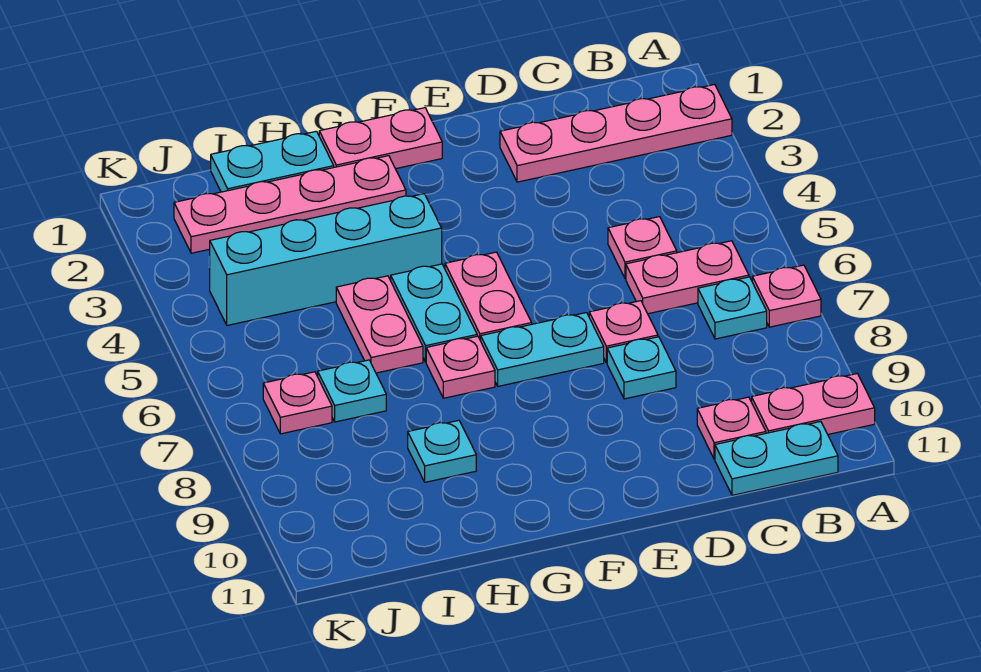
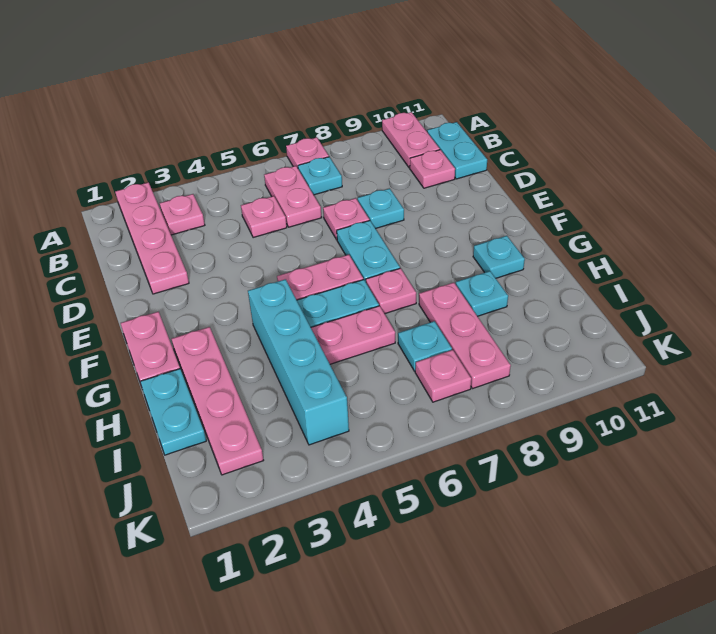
none -> pink plate B3 level 1
none -> cyan plate G10 level 1
none -> pink plate H8:J8 level 1

